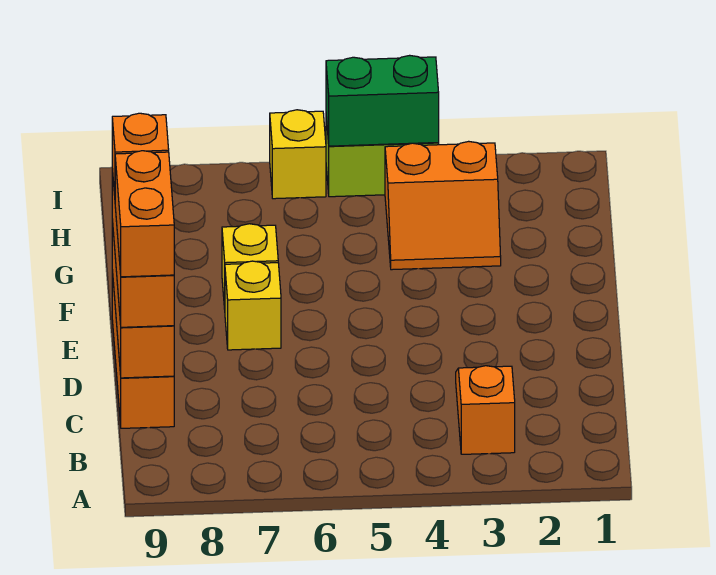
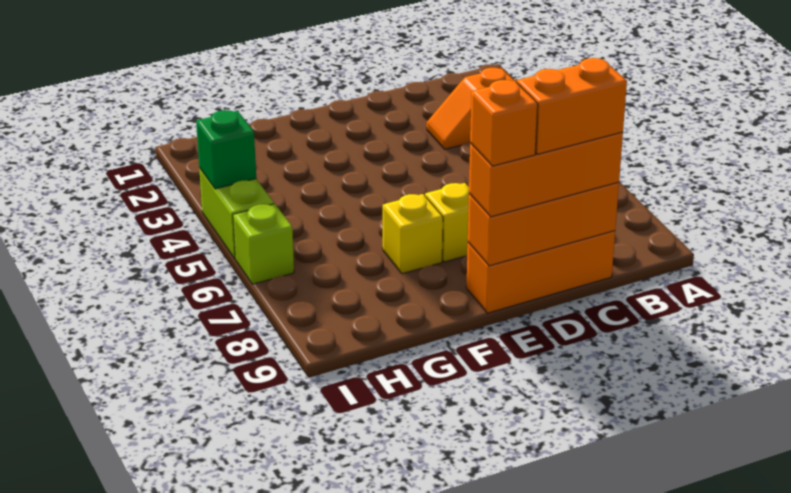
orange slope G3:H4 level 1 top H -> none
green brick I4:I5 level 2 -> green brick I4 level 2
yellow brick I6 level 1 -> lime brick I6 level 1

